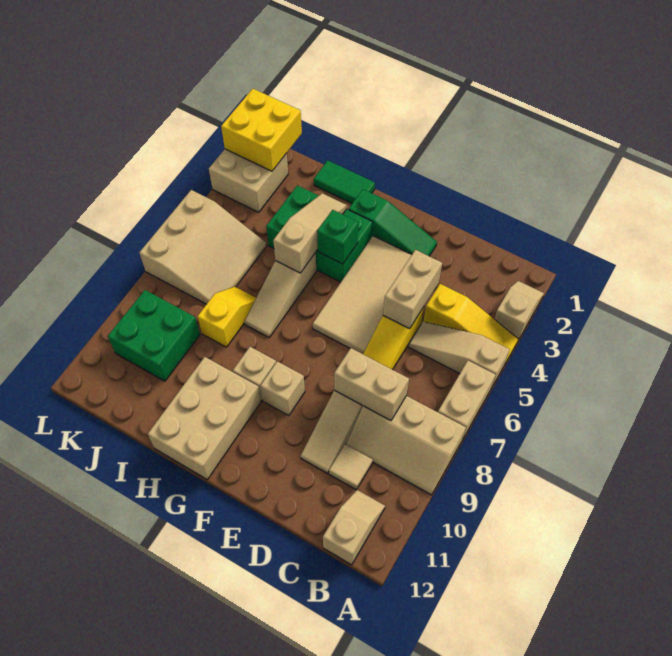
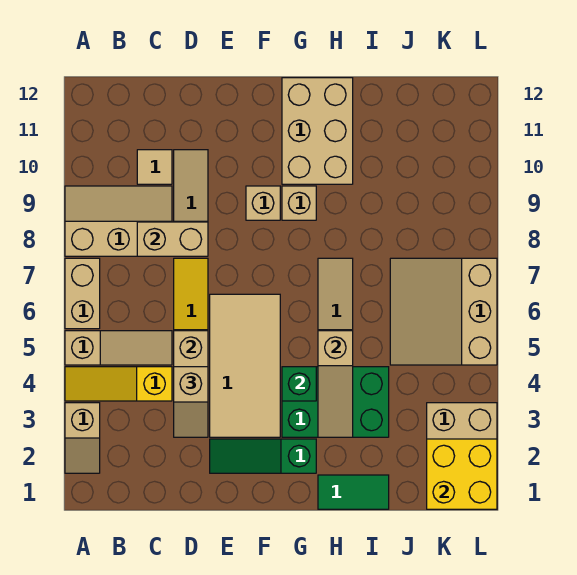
tan slope B11:B12 level 1 top 12 -> tan slope D3:D4 level 3 top 4
yellow slope I7:I8 level 1 top 8 -> none
green brick J9:K10 level 1 -> none

